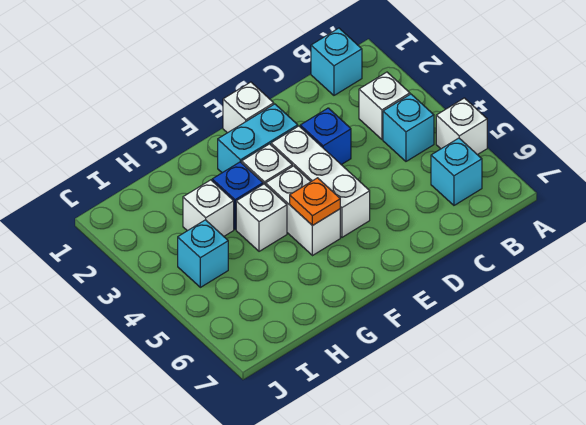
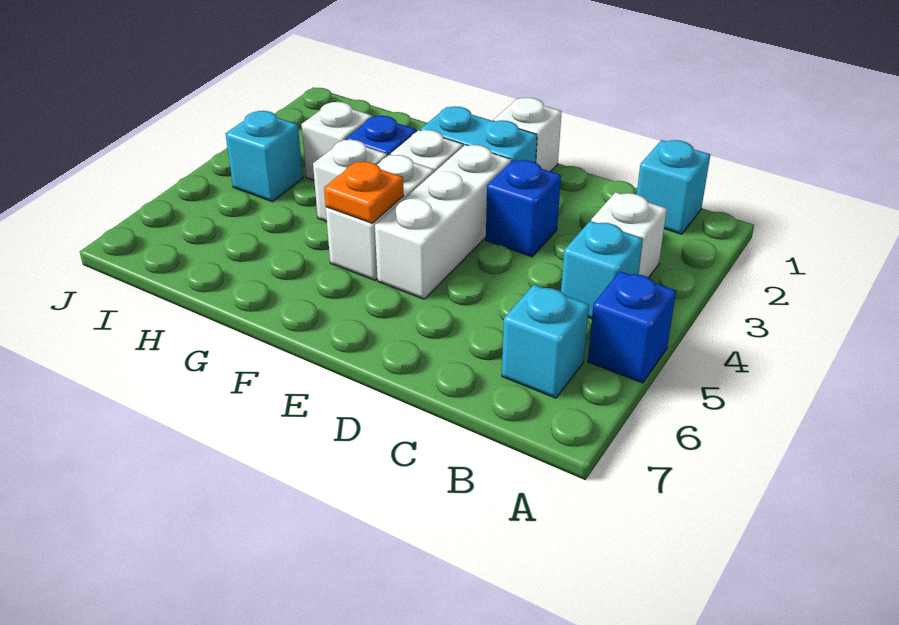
white brick A5 level 1 -> blue brick A5 level 1

